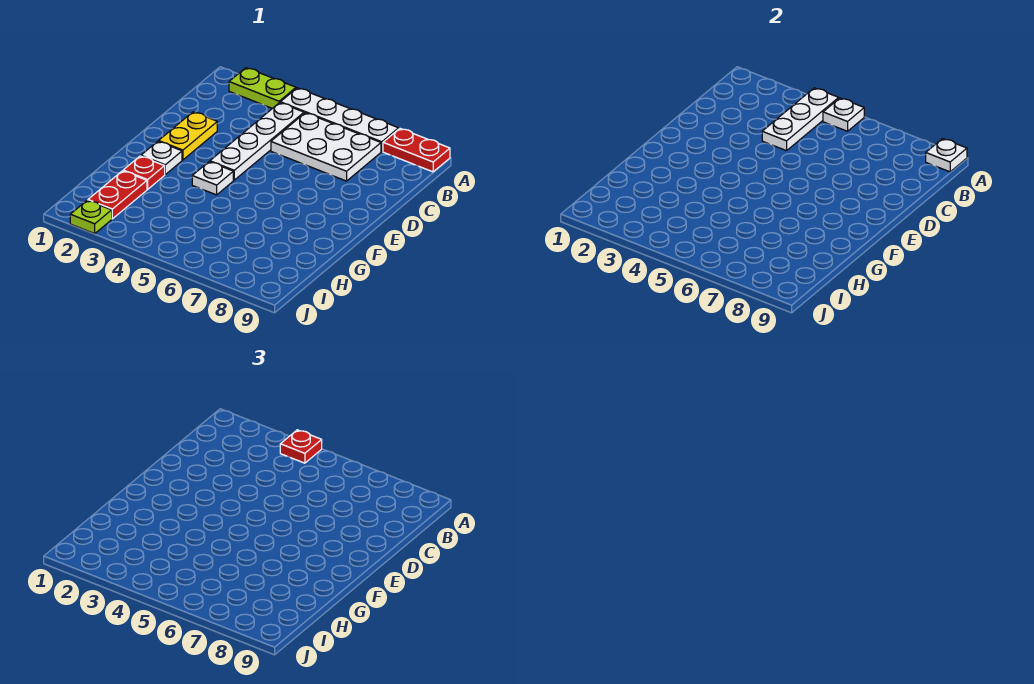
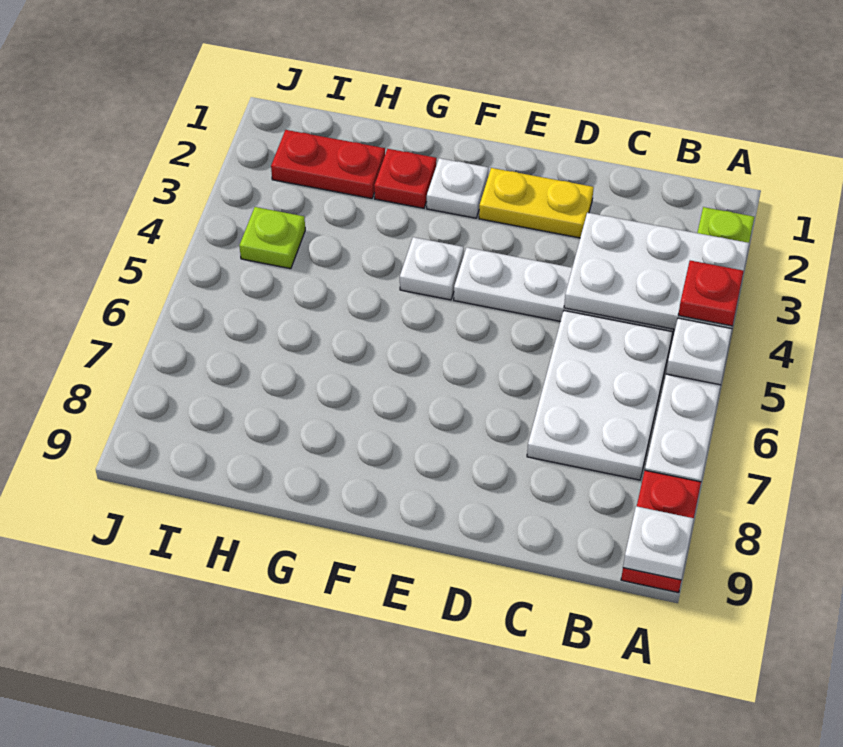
white plate A4:C4 level 2 -> white plate A3:C4 level 2
lime plate J2 level 1 -> lime plate I4 level 1

